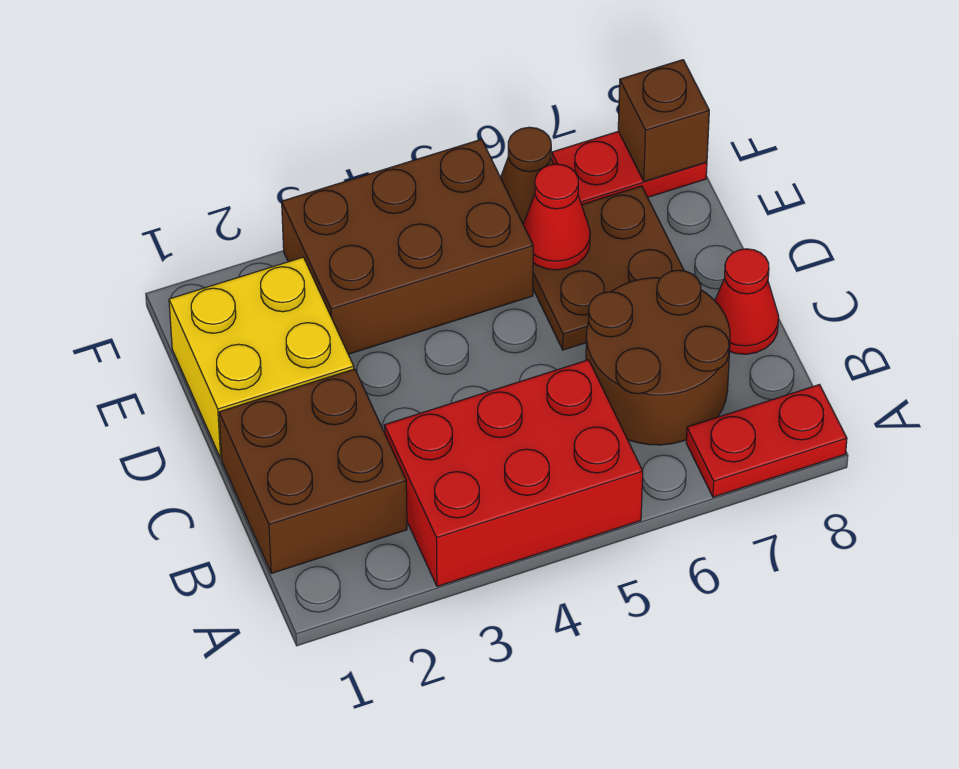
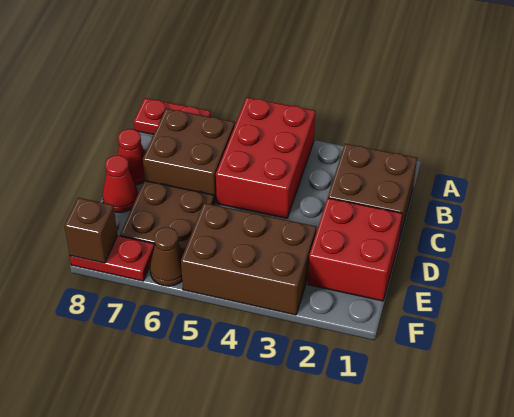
red brick A3:B5 level 1 -> red brick A4:C5 level 1
brown round brick B6:C7 level 1 -> brown brick B6:C7 level 1
yellow brick D1:E2 level 1 -> red brick D1:E2 level 1
red cone E6 level 2 -> red cone D8 level 1

